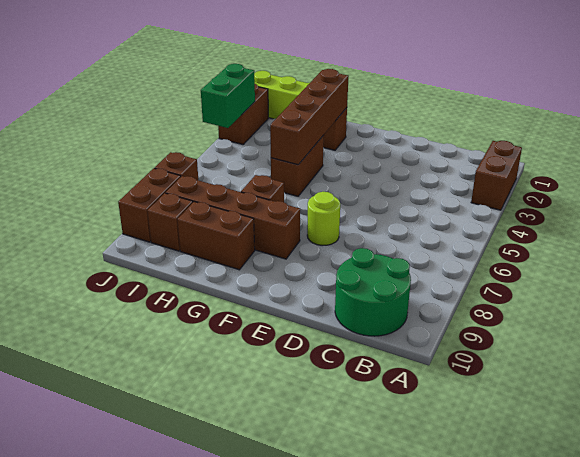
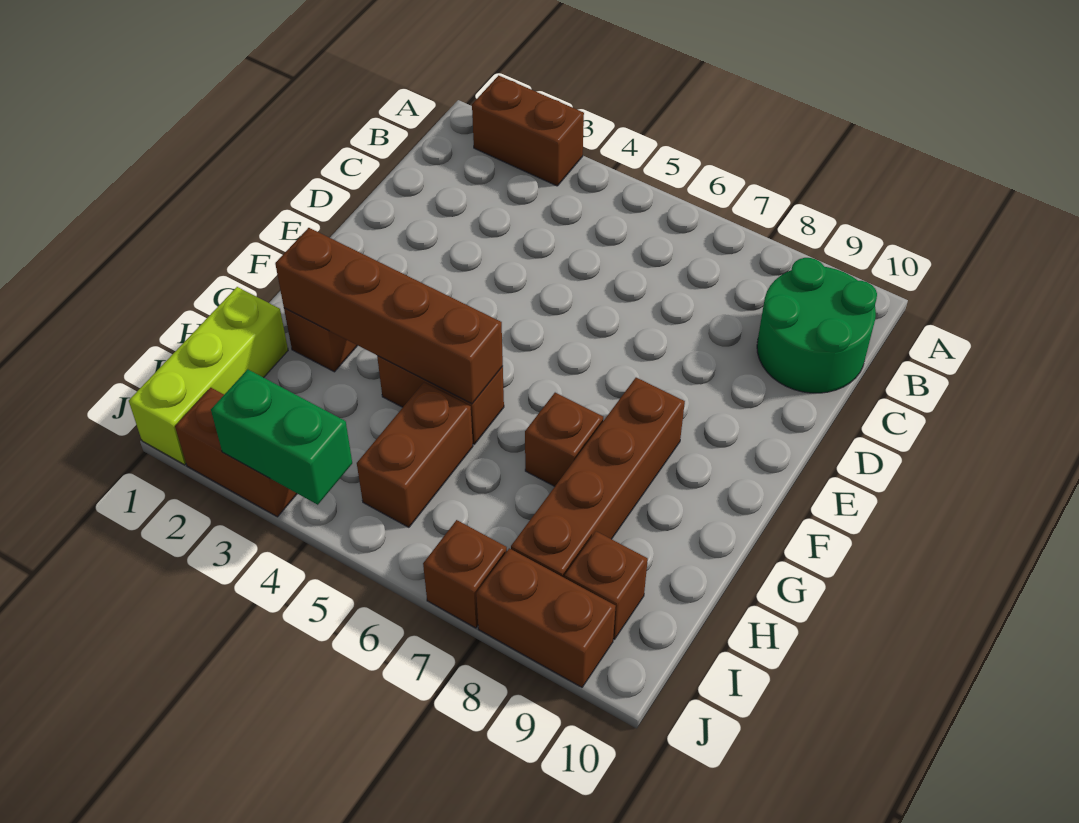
lime round brick E7 level 1 -> none
brown brick G9:H9 level 1 -> brown brick H5:I5 level 1

